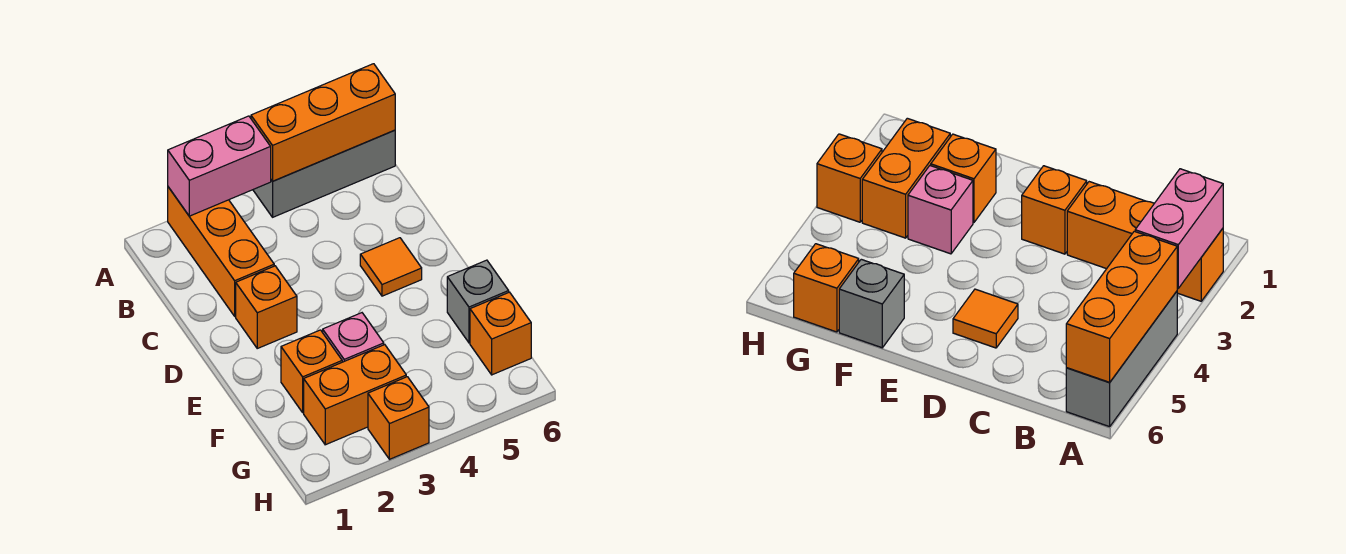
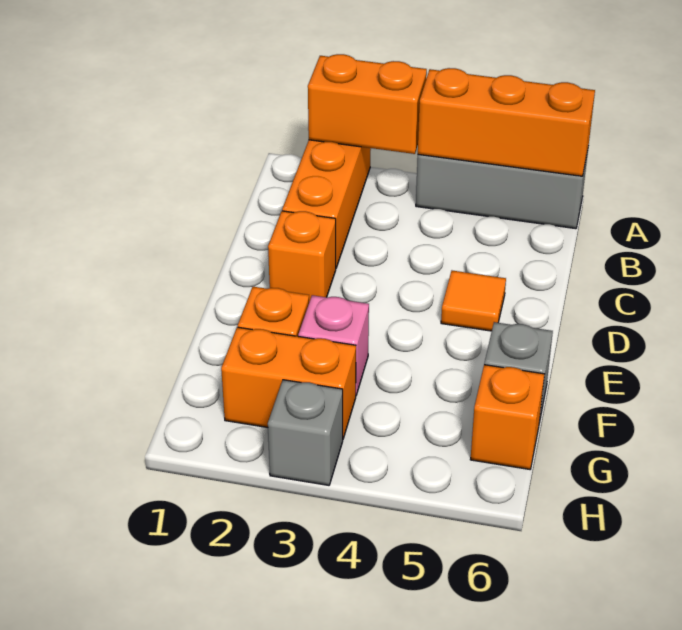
pink brick A2:A3 level 2 -> orange brick A2:A3 level 2
orange brick H3 level 1 -> grey brick H3 level 1

